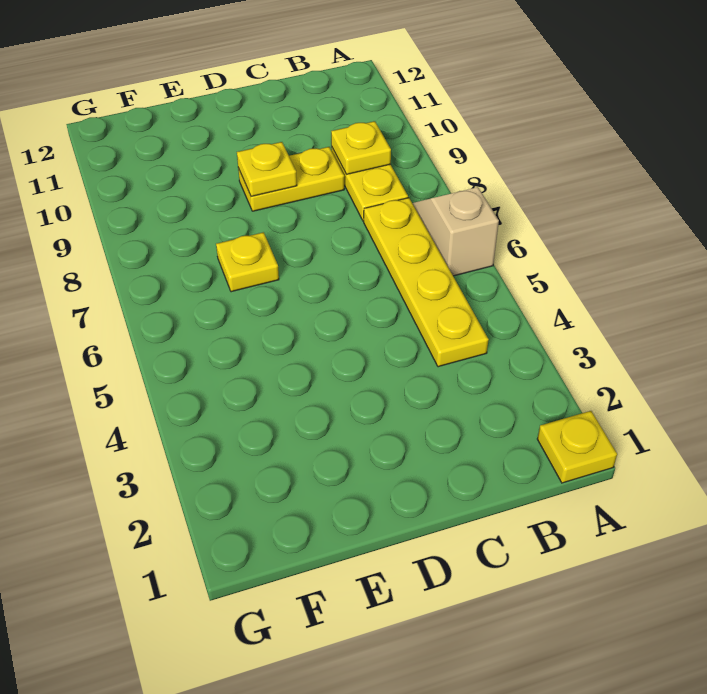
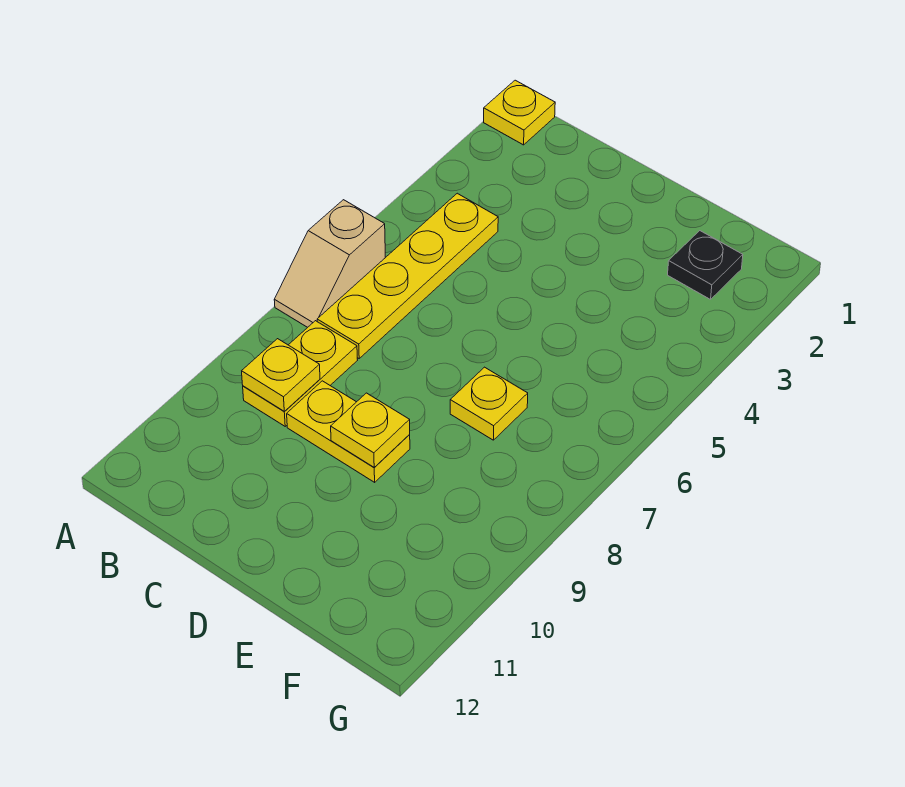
none -> black plate F2 level 1

